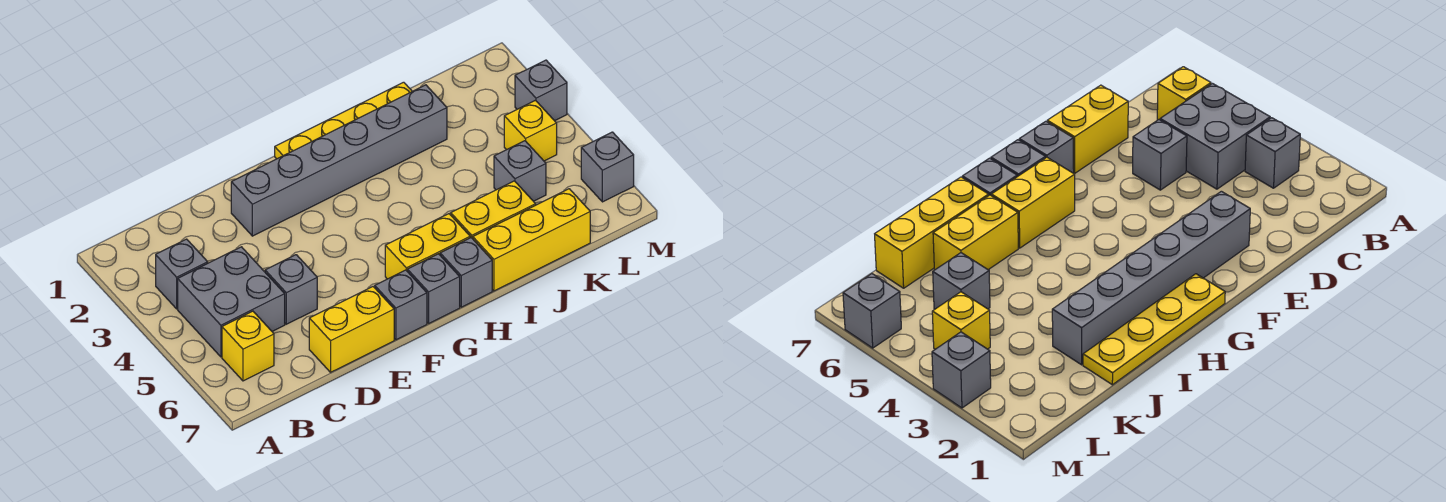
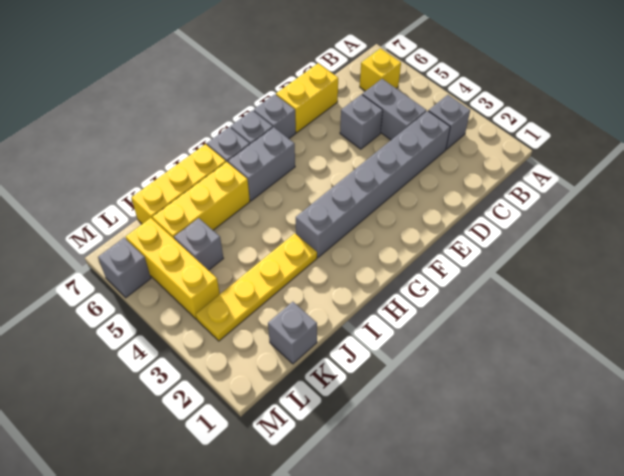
grey brick B4:C5 level 1 -> grey brick C4:C5 level 1
grey brick E2:J2 level 1 -> grey brick C3:H3 level 1
yellow plate G1:J1 level 1 -> yellow plate I3:L3 level 1
yellow brick G6:H6 level 1 -> grey brick G6:H6 level 1
yellow brick I6:J6 level 1 -> yellow brick I6:K6 level 1
yellow brick L4 level 1 -> yellow brick L4:L6 level 1
grey brick M3 level 1 -> grey brick K1 level 1

